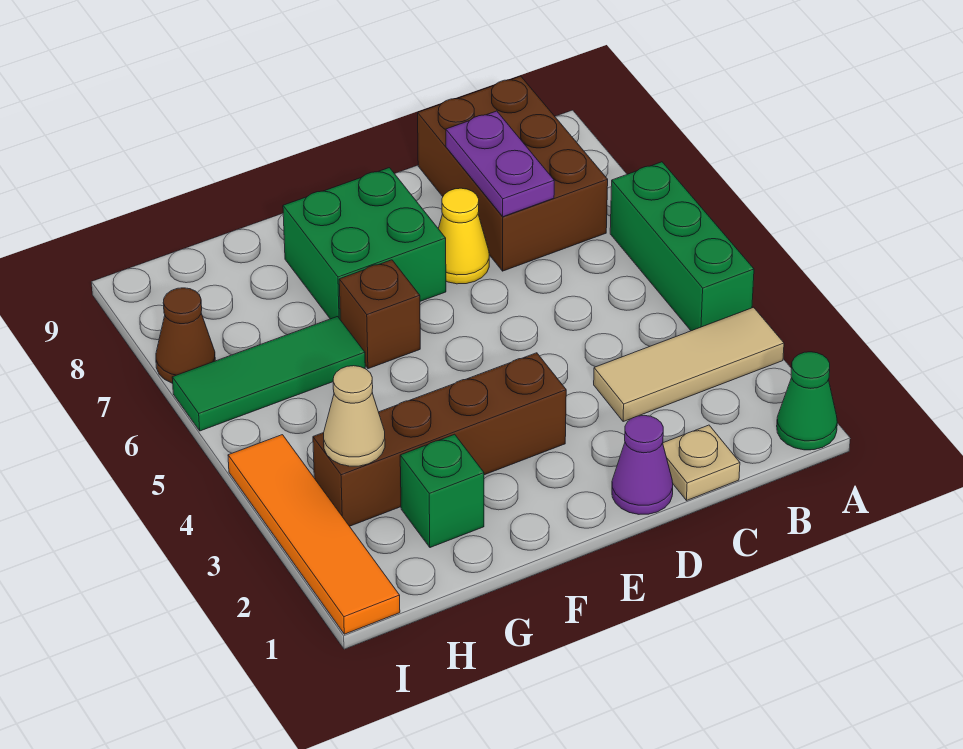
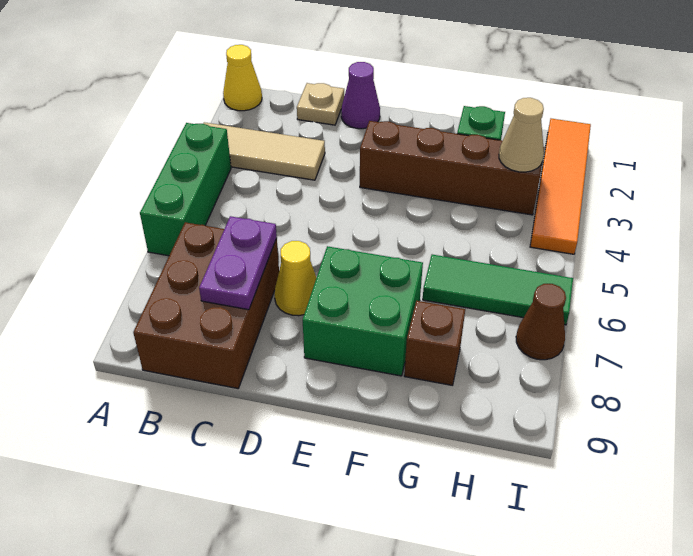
green cone A1 level 1 -> yellow cone A1 level 1
brown brick F6 level 1 -> brown brick G8 level 1

